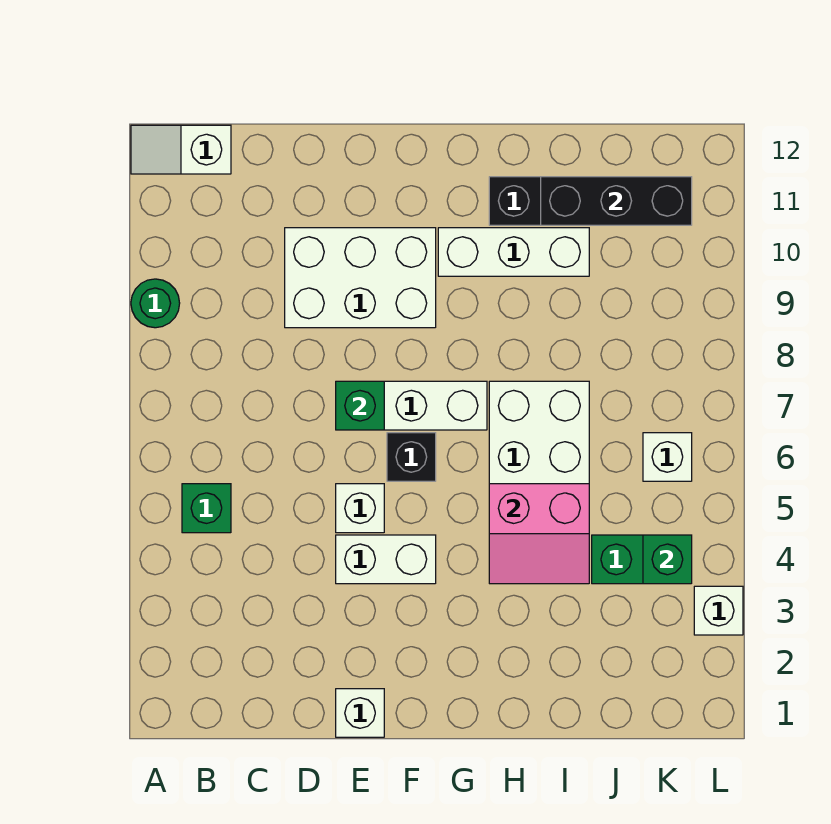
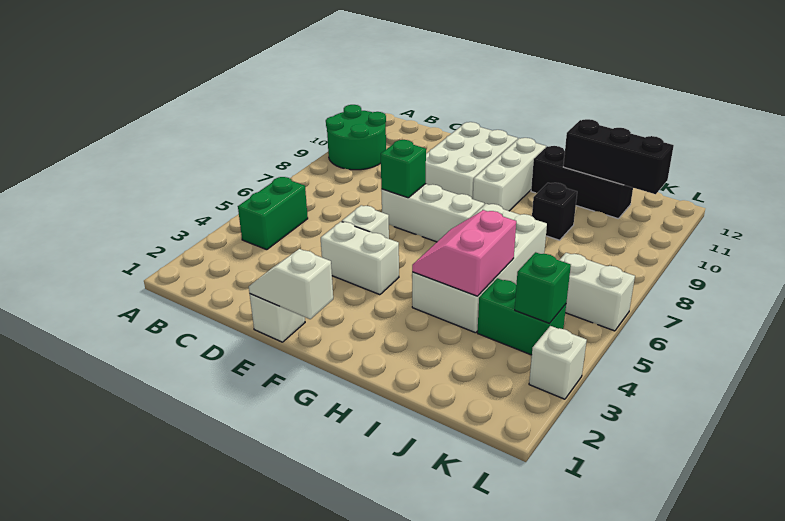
green round brick A9 level 1 -> green round brick A9:B10 level 1
white slope A12:B12 level 1 top B -> white slope E1:F1 level 2 top F
green brick B5 level 1 -> green brick B4:B5 level 1
white brick D9:F10 level 1 -> white brick E9:F11 level 1
black brick F6 level 1 -> black brick I9 level 1
white brick G10:I10 level 1 -> white brick G9:G11 level 1
pink slope H4:I5 level 2 top 5 -> pink slope H4:I5 level 2 top I
white brick K6 level 1 -> white brick K6:L6 level 1

